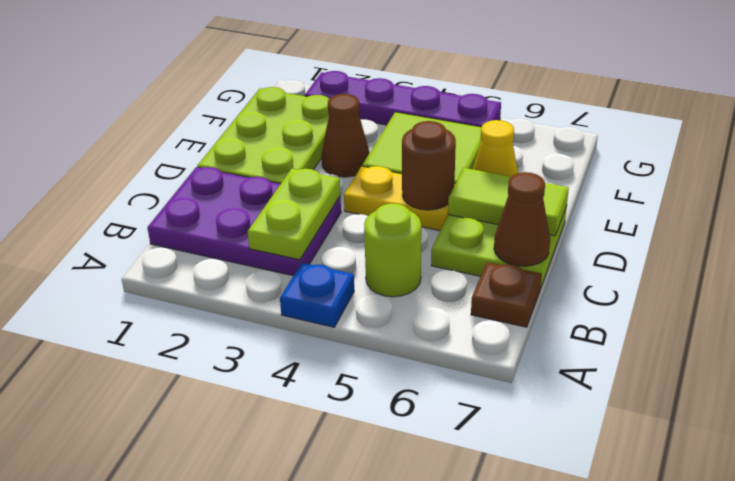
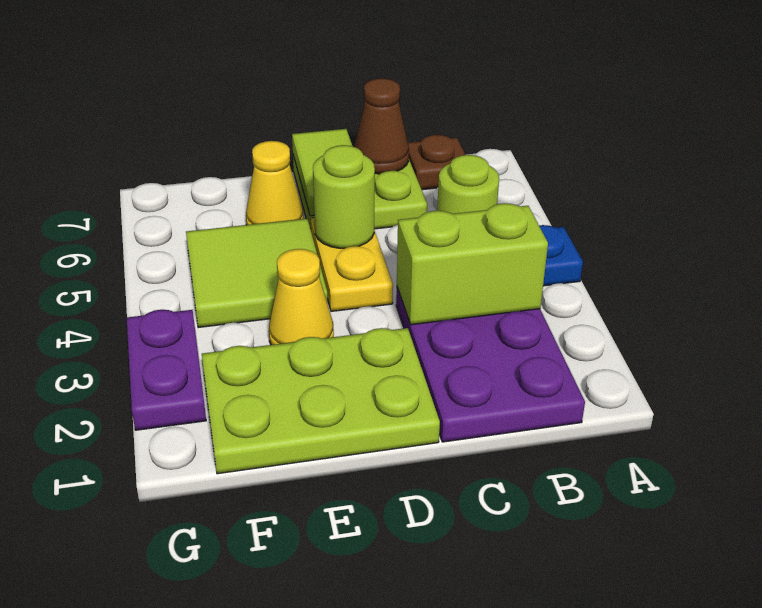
lime plate B3:C3 level 2 -> lime brick B3:C3 level 2
brown round brick D5 level 2 -> lime round brick D5 level 2
brown cone E3 level 1 -> yellow cone E3 level 1
purple plate G2:G5 level 1 -> purple plate G2:G3 level 1

